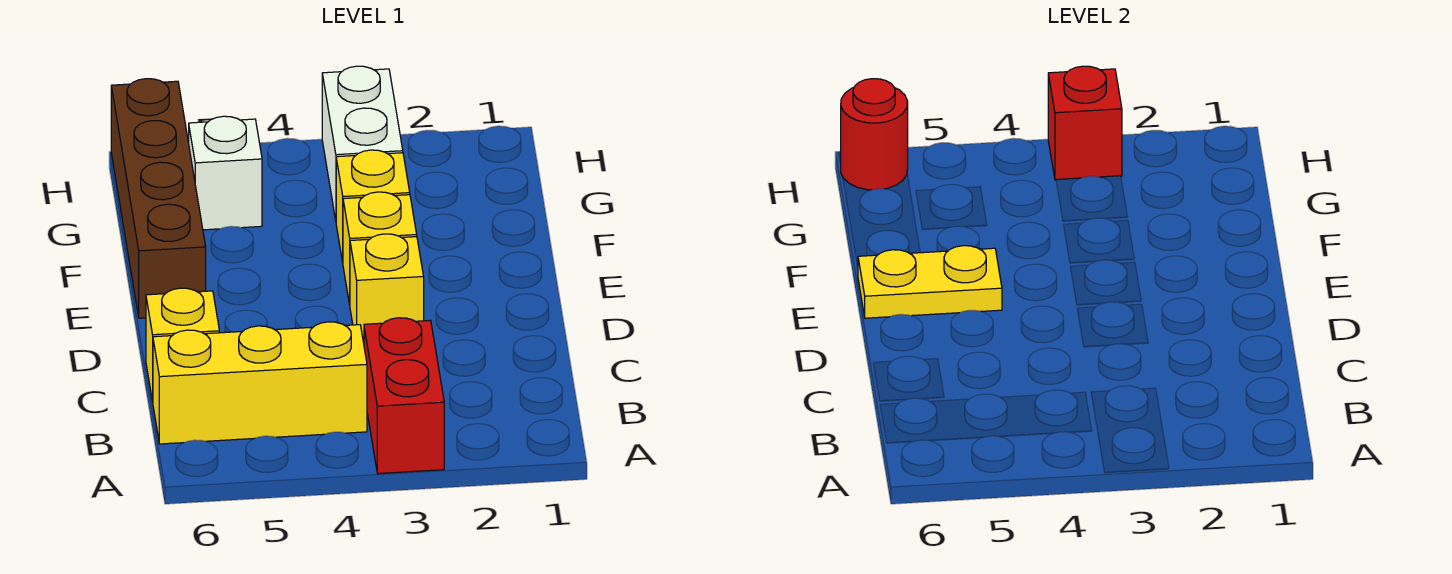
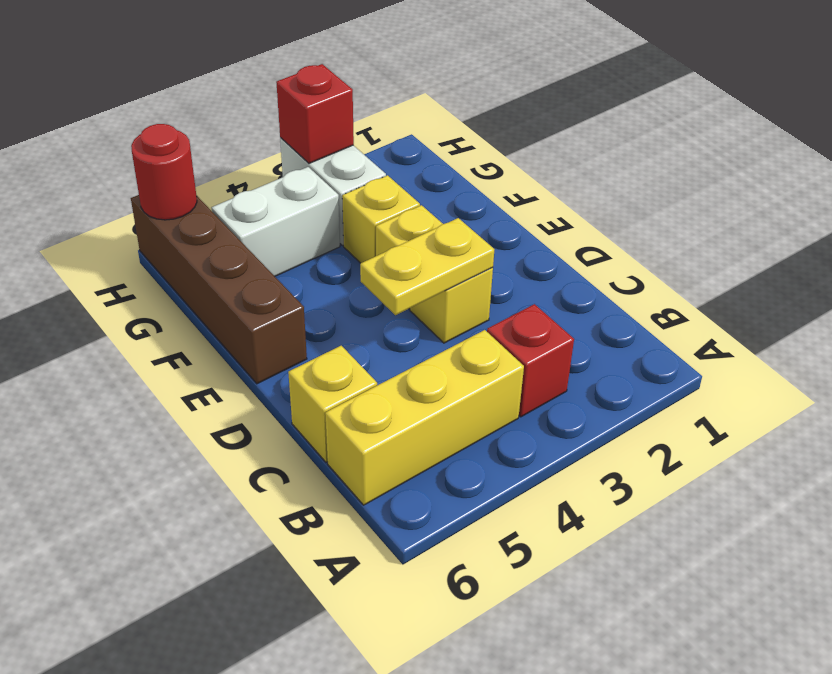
red brick A3:B3 level 1 -> red brick B3 level 1
yellow plate E5:E6 level 2 -> yellow plate D3:D4 level 2
white brick G5 level 1 -> white brick G4:G5 level 1

